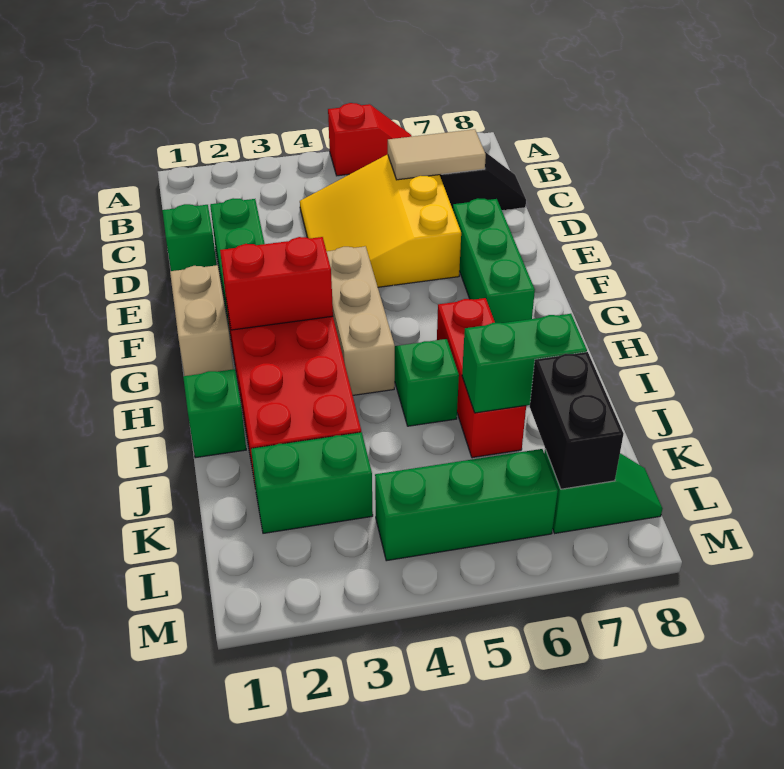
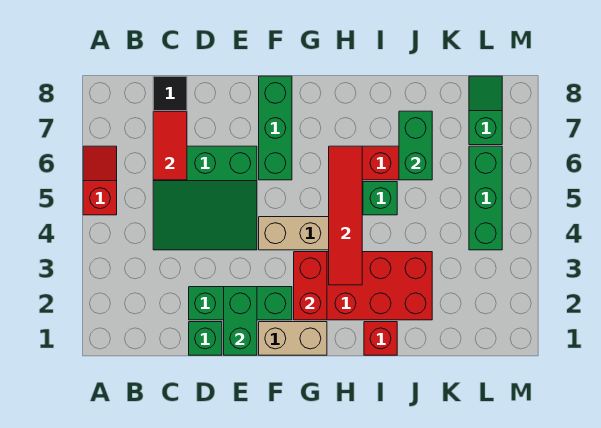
yellow slope C4:E6 level 1 top 6 -> green slope C4:E6 level 1 top 6
tan tile C6:C7 level 2 -> red tile C6:C7 level 2
green brick E7:G7 level 1 -> green brick F6:F8 level 1
none -> red tile H3:H6 level 2
green brick I1 level 1 -> red brick I1 level 1
green brick K2:K3 level 1 -> green brick E1:E2 level 2
black brick K7:L7 level 2 -> none

